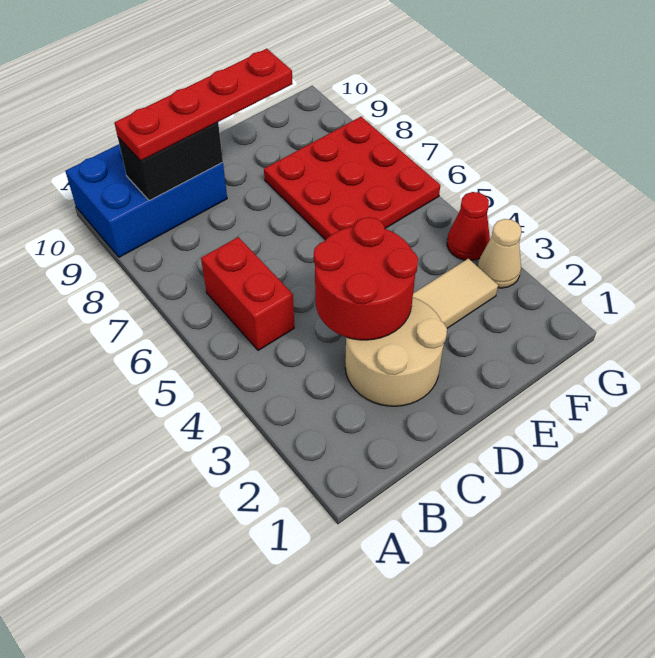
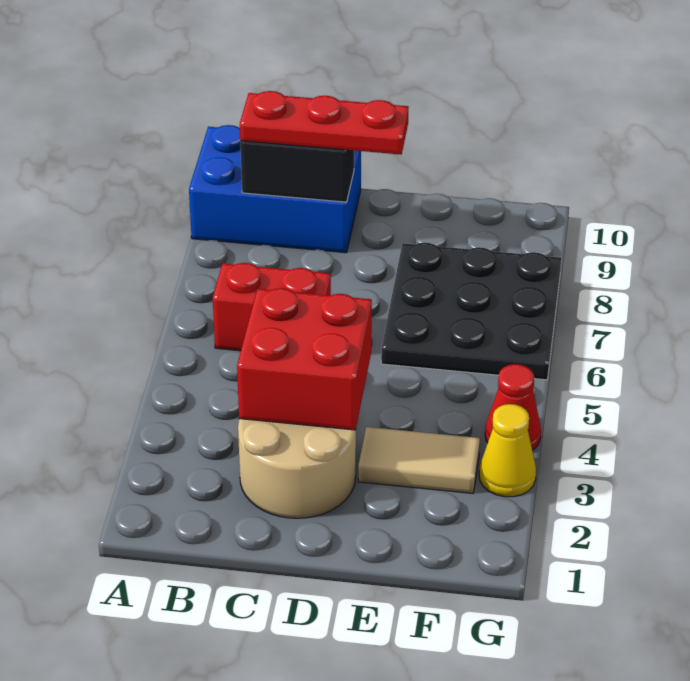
red brick B5:B6 level 1 -> red brick B6:C6 level 1
red plate B9:E9 level 3 -> red plate B9:D9 level 3
red round brick C3:D4 level 2 -> red brick C3:D4 level 2
red plate E6:G8 level 1 -> black plate E6:G8 level 1
tan cone G3 level 1 -> yellow cone G3 level 1

